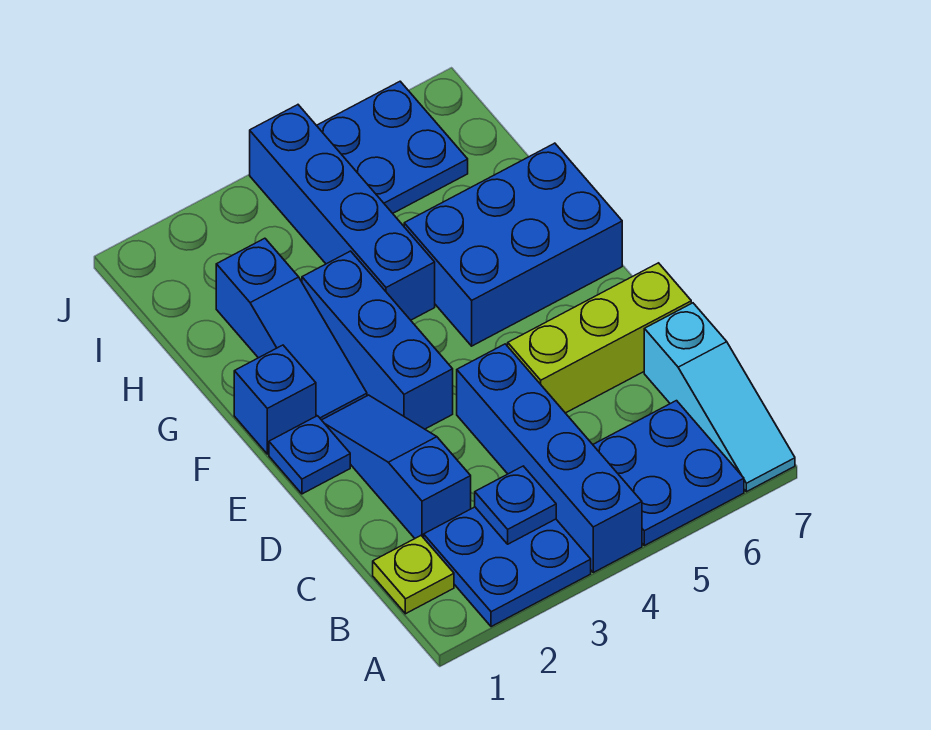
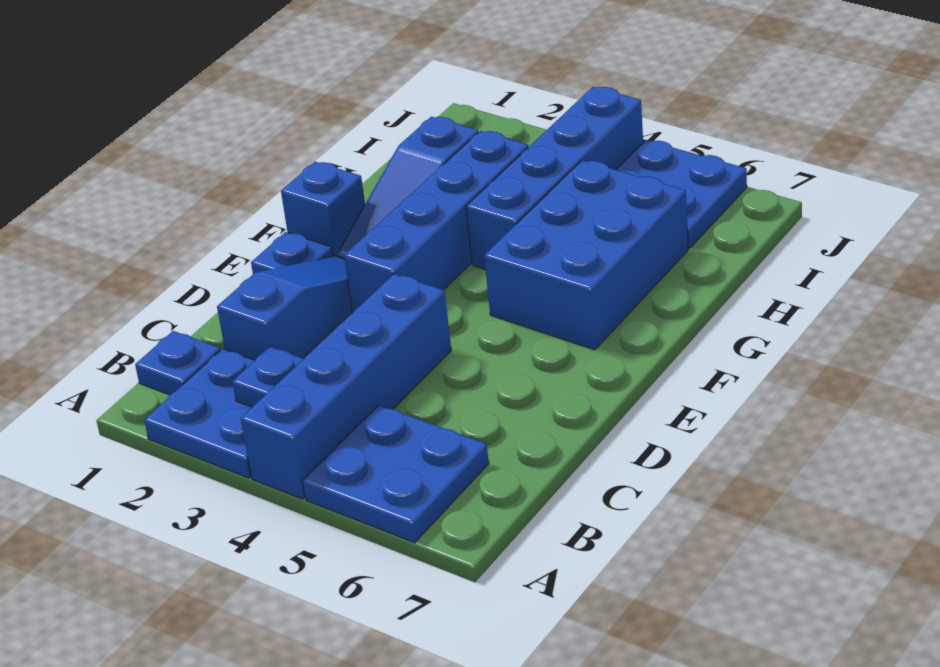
cyan slope A7:C7 level 1 top C -> none
lime plate B1 level 1 -> blue plate B1 level 1
lime brick D5:D7 level 1 -> none
blue brick E3:G3 level 1 -> blue brick E3:H3 level 1
blue brick F5:G7 level 1 -> blue brick F5:H6 level 1

